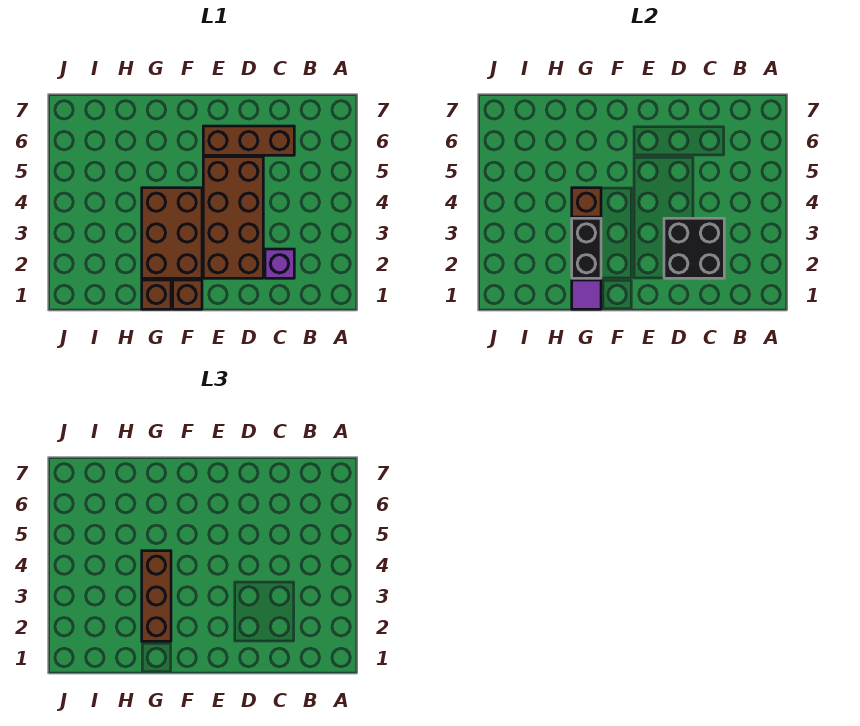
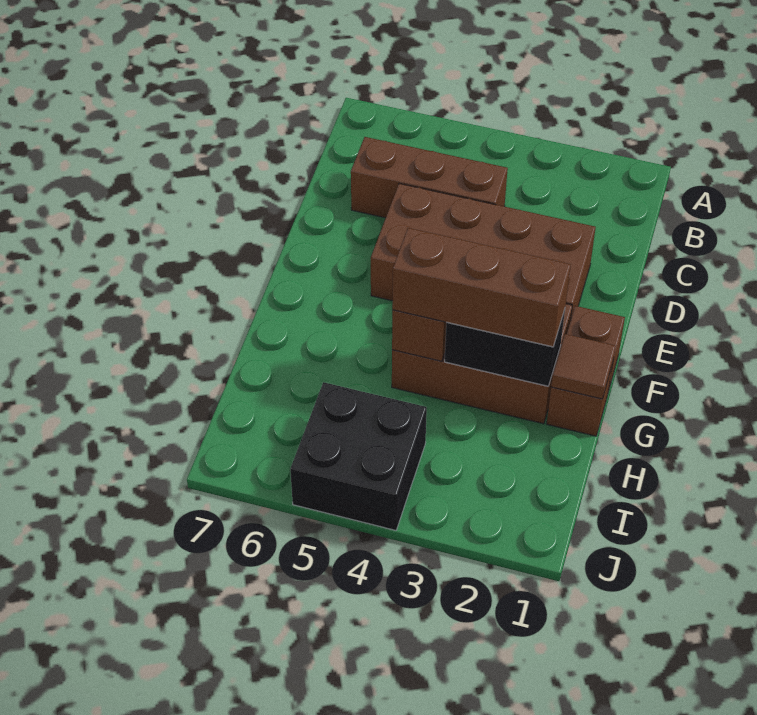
purple brick C2 level 1 -> none
black brick C2:D3 level 2 -> black brick I4:J5 level 1
brown brick C6:E6 level 1 -> brown brick C4:C6 level 1
purple tile G1 level 2 -> brown tile G1 level 2

